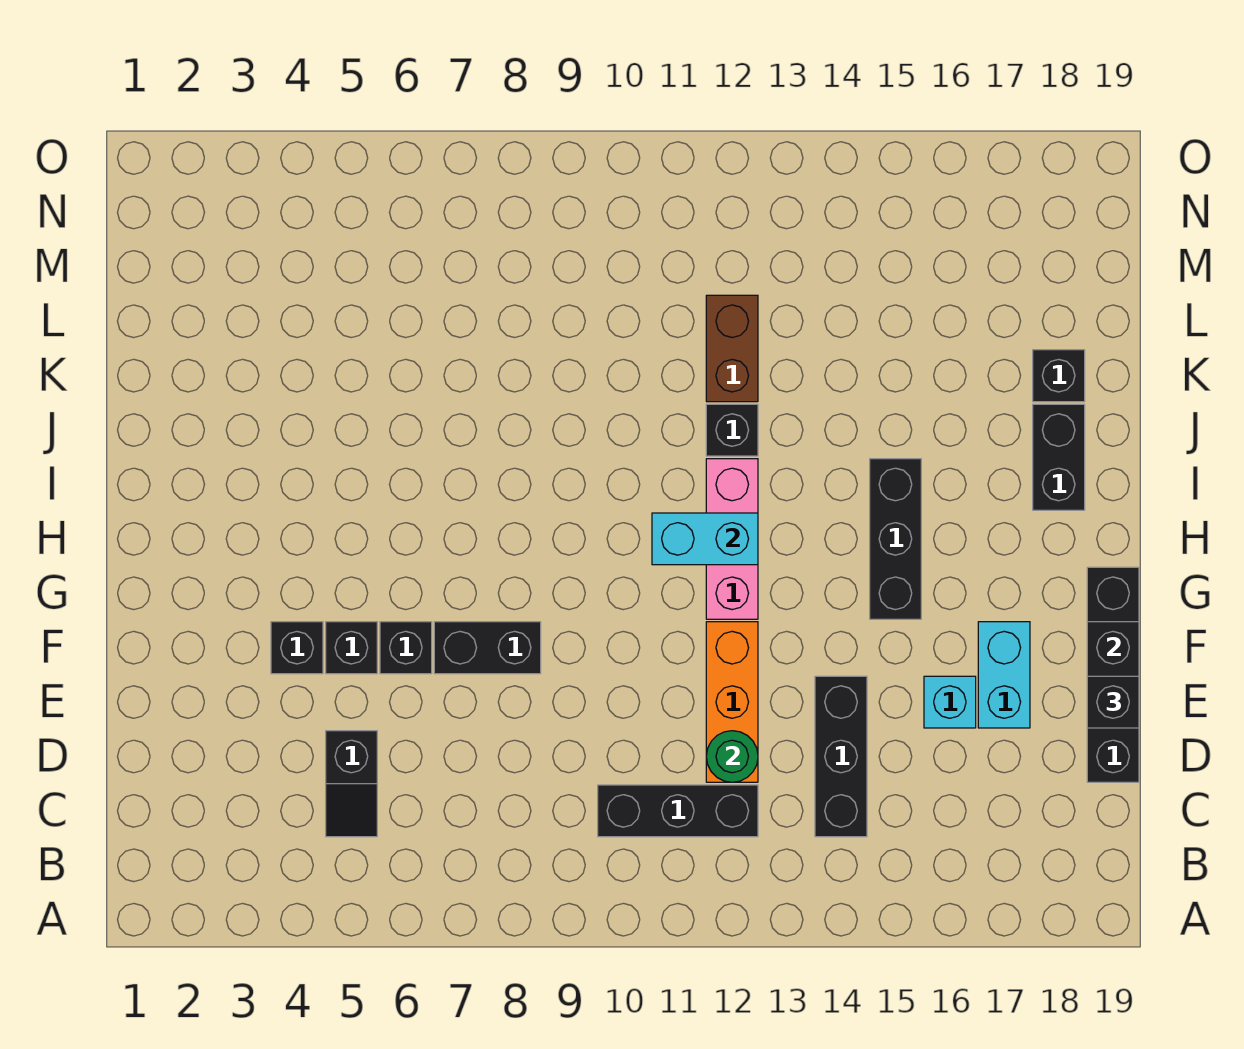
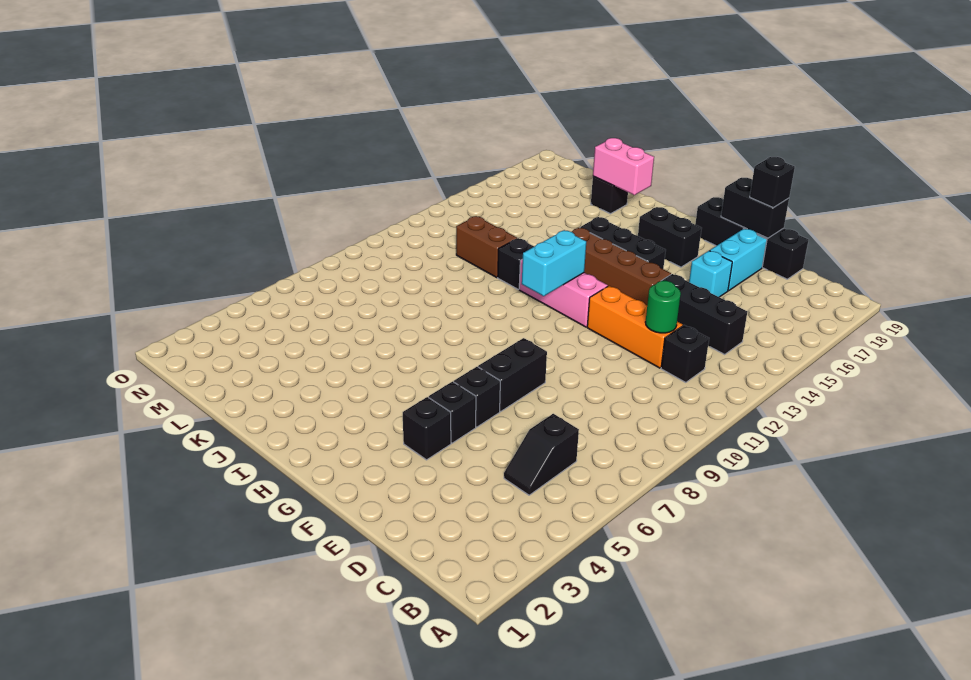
black slope C5:D5 level 1 top D -> black slope C5:C6 level 1 top 6
black brick C10:C12 level 1 -> black brick C12 level 1
cyan brick E17:F17 level 1 -> cyan brick E17:E18 level 1
none -> brown brick F14:I14 level 1
black brick I18:J18 level 1 -> black brick G17:H17 level 1
none -> pink brick J18:K18 level 2

